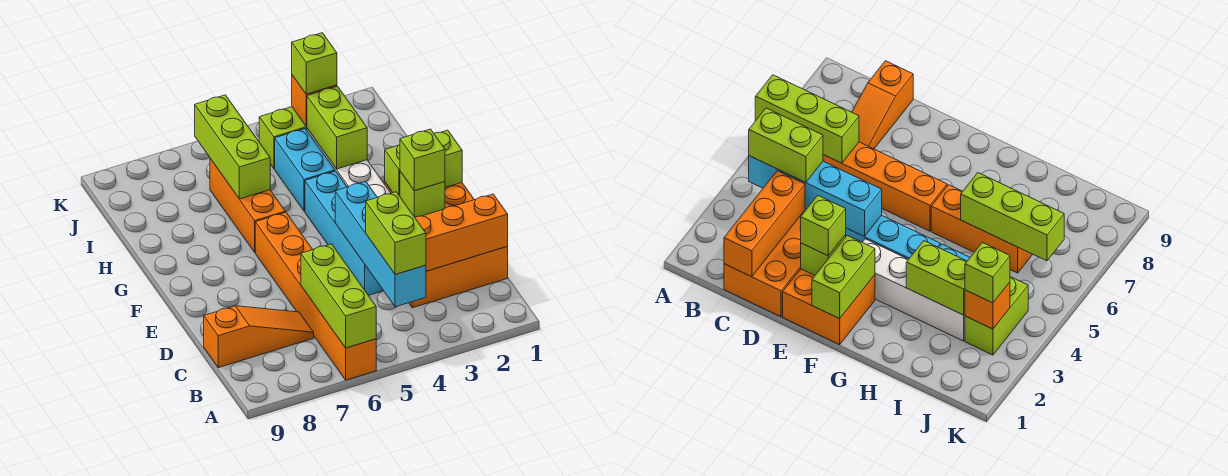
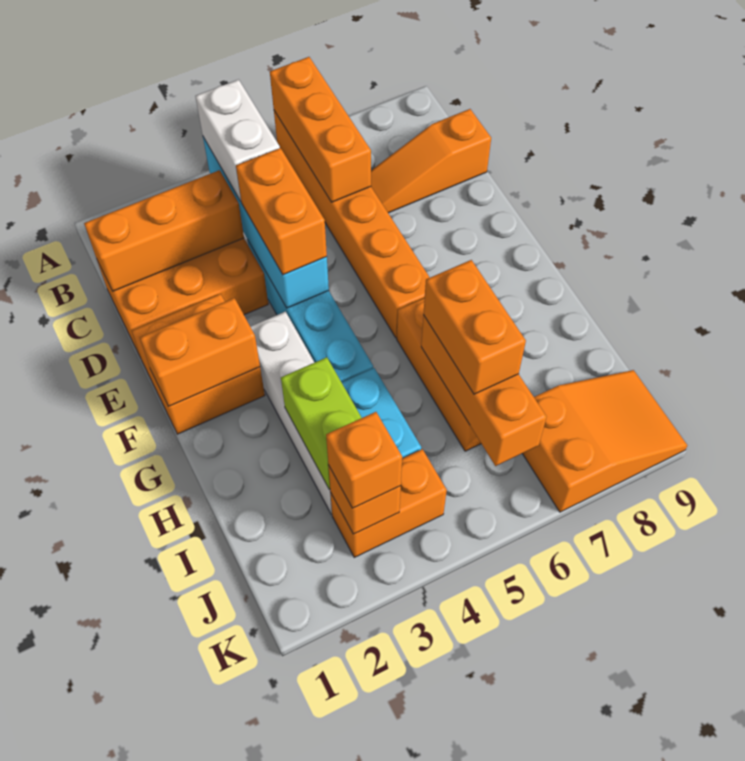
lime brick A6:C6 level 2 -> orange brick A6:C6 level 2
lime brick B4:C4 level 3 -> white brick B4:C4 level 3
none -> orange brick D4:E4 level 3
lime brick E2 level 2 -> none
lime brick E2 level 3 -> none
lime brick F1:F2 level 2 -> orange brick F1:F2 level 2
lime brick H6:J6 level 2 -> orange brick H6:J6 level 2
none -> orange brick H6:I6 level 3
lime brick J3:J4 level 1 -> orange brick J3:J4 level 1
lime brick J3 level 3 -> orange brick J3 level 3
none -> orange slope J7:K9 level 1 top 7

